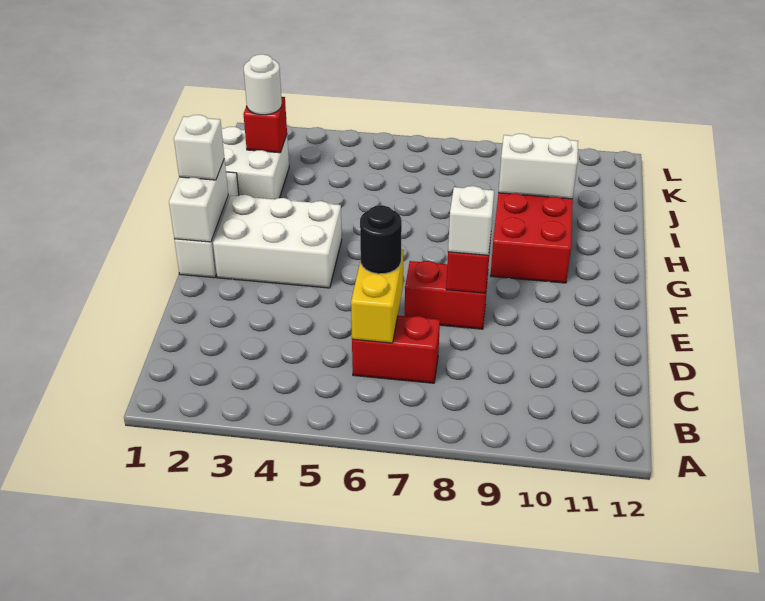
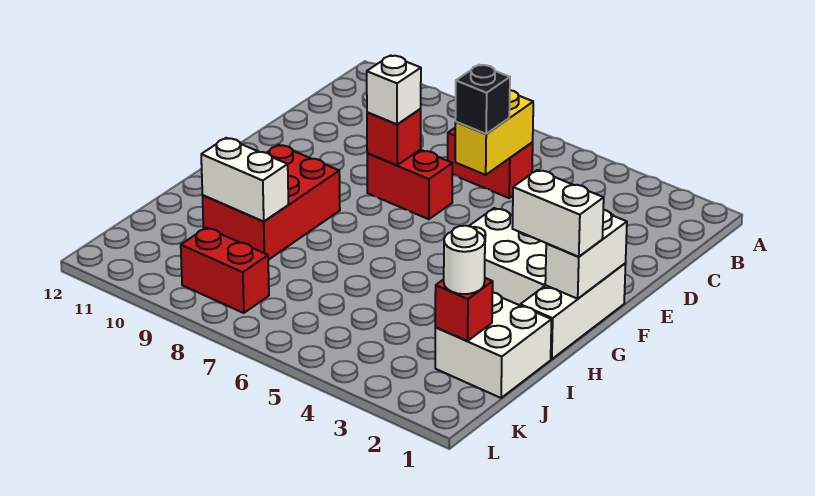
black round brick D6 level 3 -> black brick D6 level 3
white brick G1 level 3 -> white brick G1:G2 level 3
none -> red brick K8:K9 level 1

